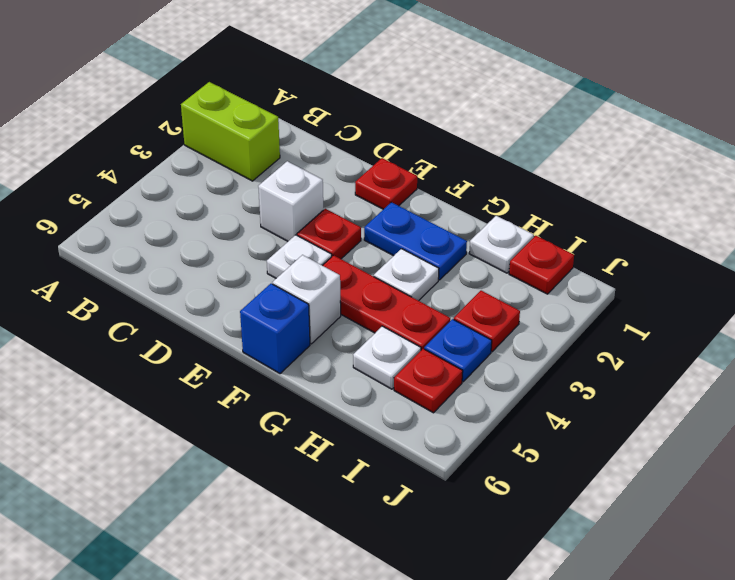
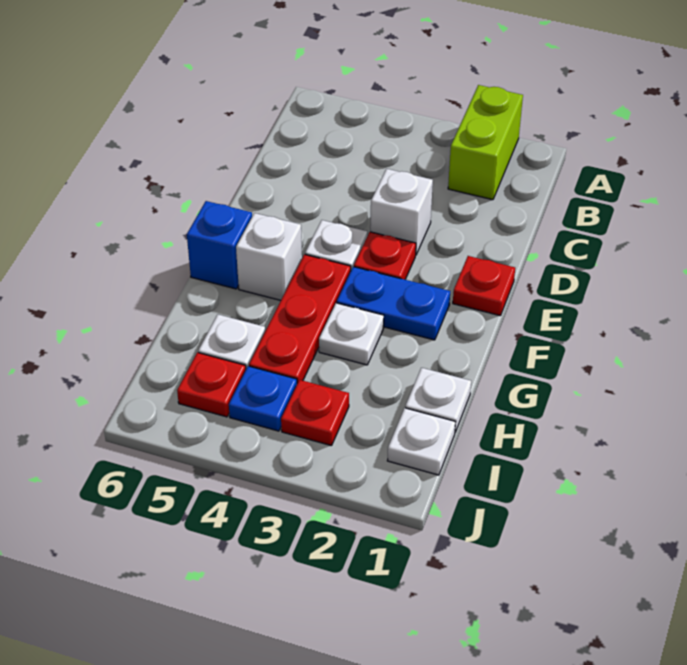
blue plate F2:G2 level 1 -> blue plate F2:F3 level 1
red plate I1 level 1 -> white plate I1 level 1

